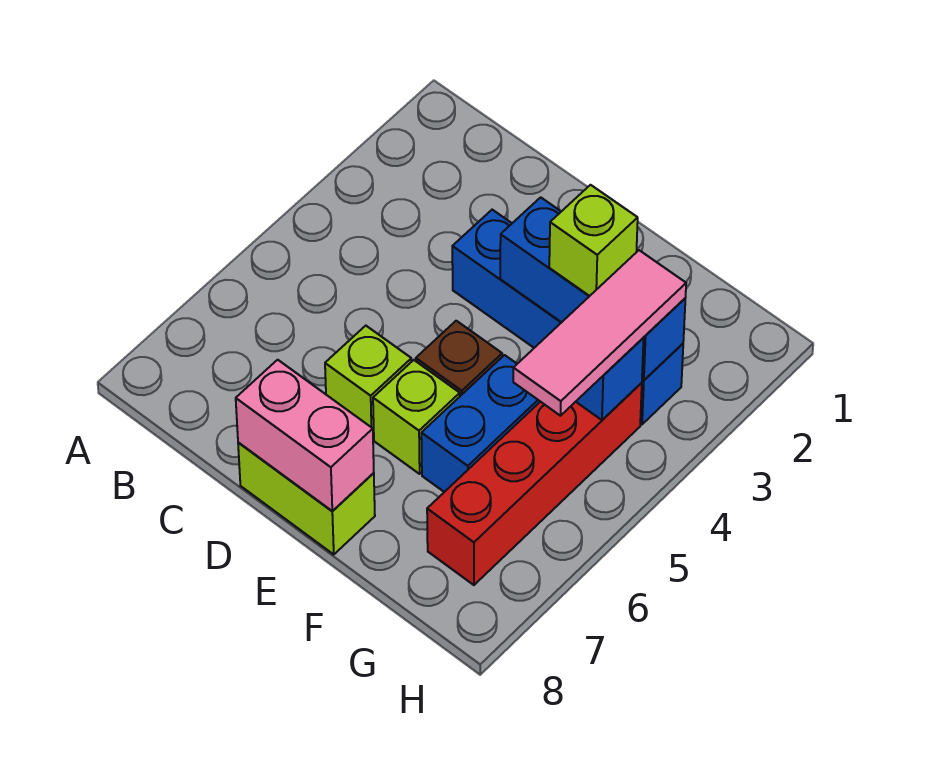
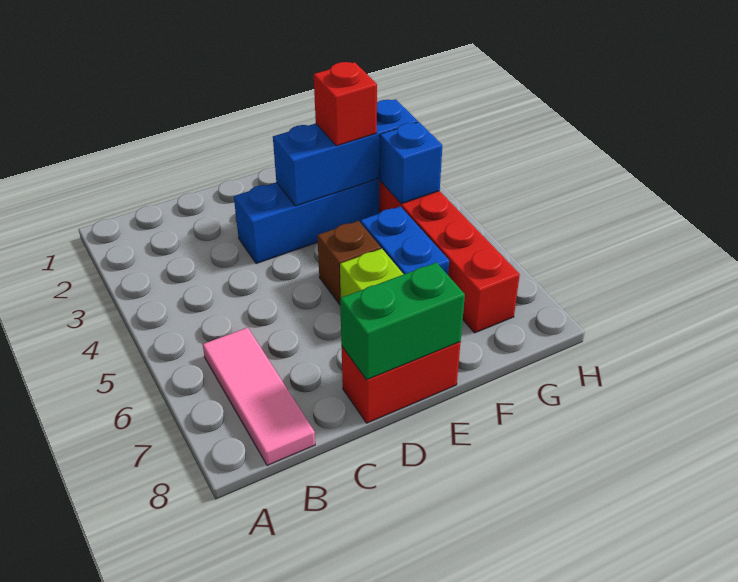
lime brick D6 level 1 -> none
lime brick D8:E8 level 1 -> red brick D8:E8 level 1
pink brick D8:E8 level 2 -> green brick D8:E8 level 2
lime brick F3 level 3 -> red brick F3 level 3
pink tile G3:G5 level 3 -> pink tile B6:B8 level 1

